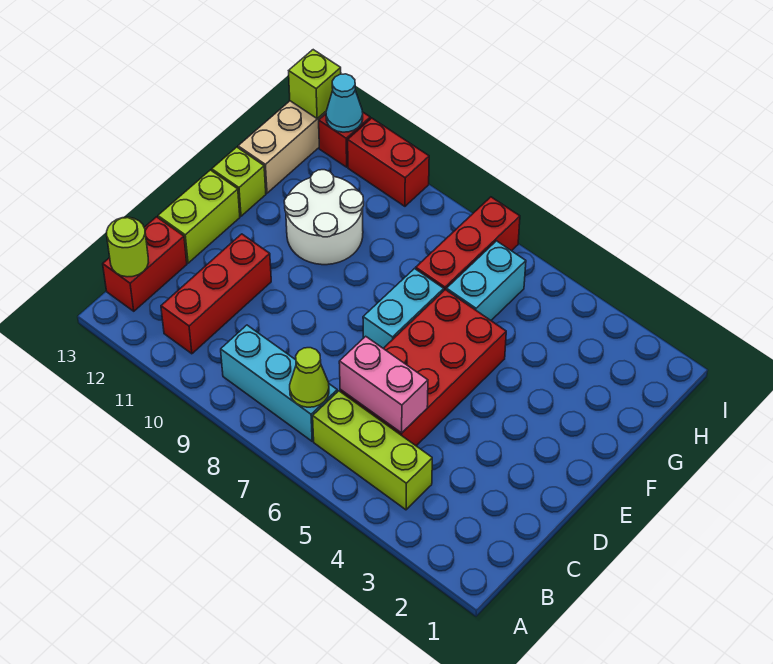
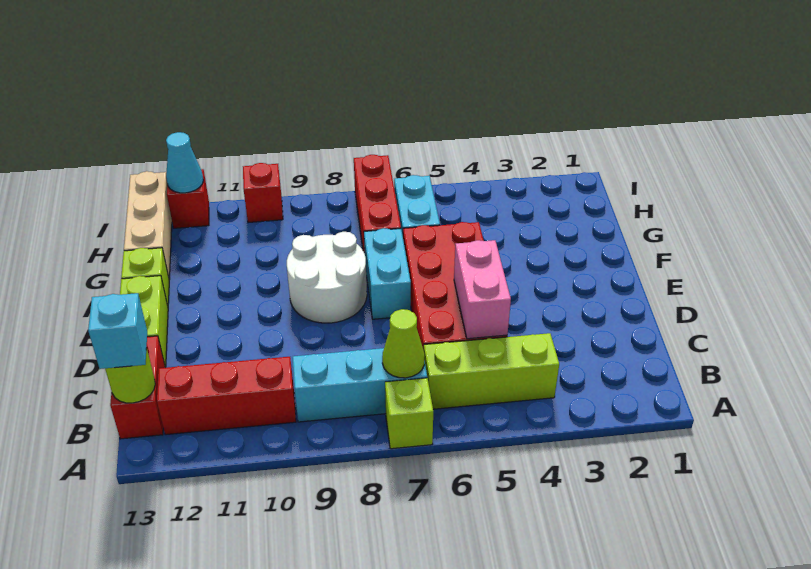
red brick B11:D11 level 1 -> red brick B10:B12 level 1
none -> cyan brick B13 level 3
pink brick C5:C6 level 2 -> pink brick C5:D5 level 2
white round brick F10:G11 level 1 -> white round brick E8:F9 level 1
red brick I10:I11 level 1 -> red brick I10 level 1
lime brick I13 level 2 -> lime brick A7 level 1

